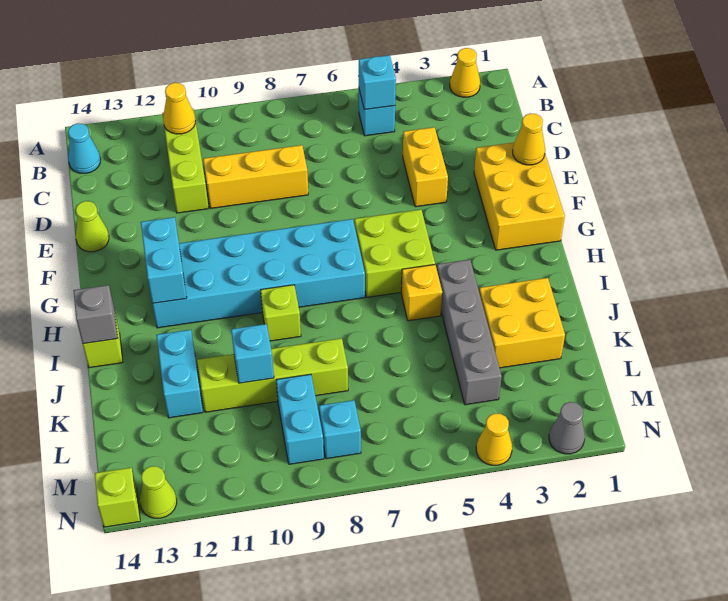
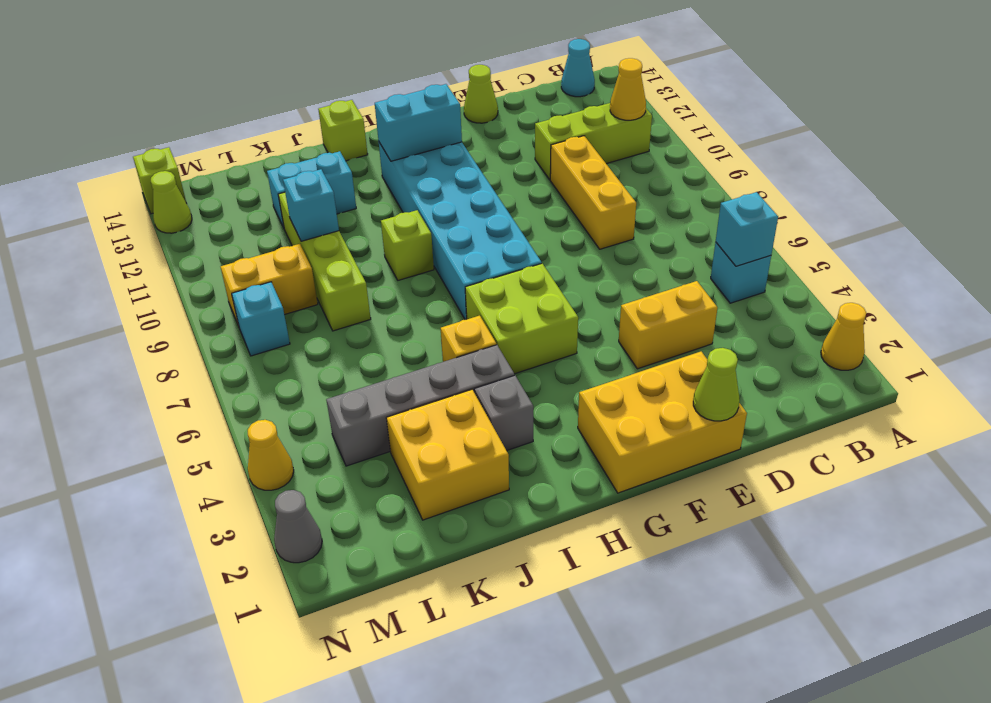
yellow cone E1 level 2 -> lime cone E1 level 2
grey brick I14 level 2 -> grey brick I3 level 1
cyan brick L9:M9 level 1 -> yellow brick L9:M9 level 1

